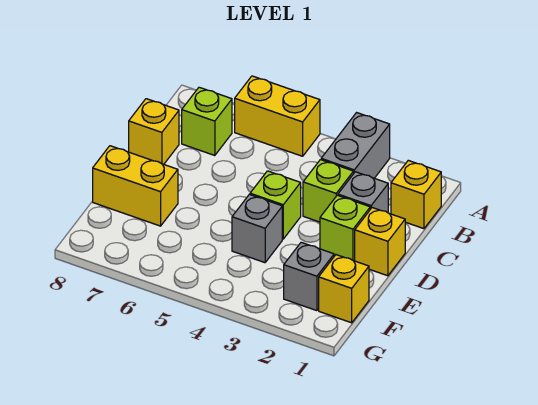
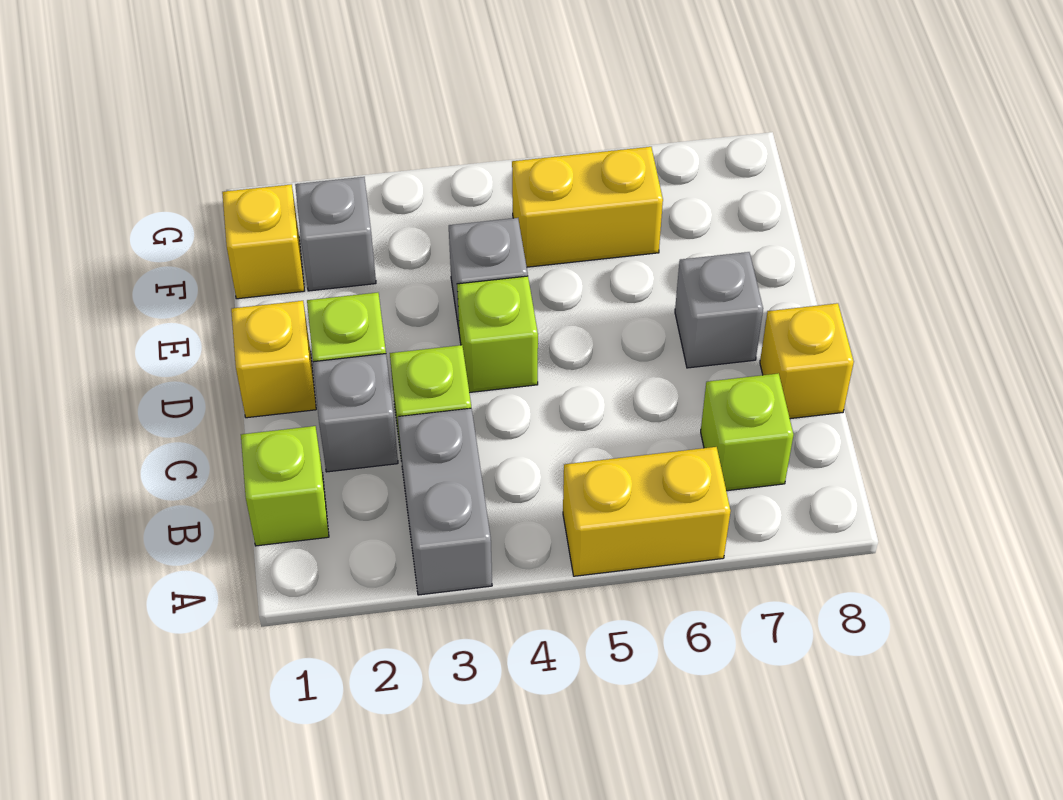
yellow brick B1 level 1 -> lime brick B1 level 1
none -> grey brick D7 level 1
yellow brick E7:E8 level 1 -> yellow brick F5:F6 level 1

